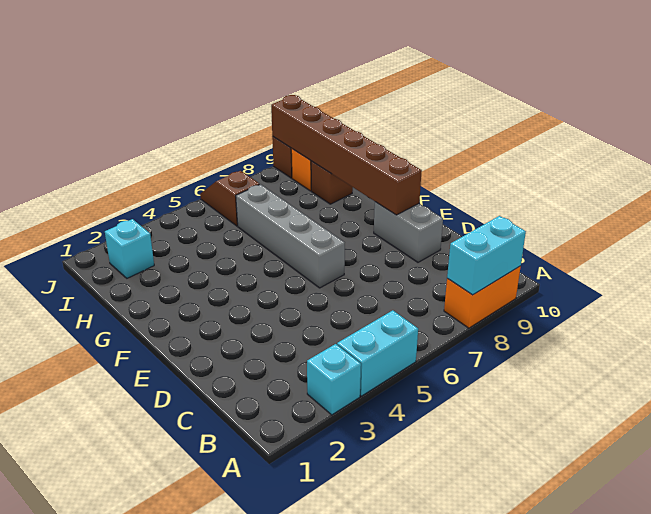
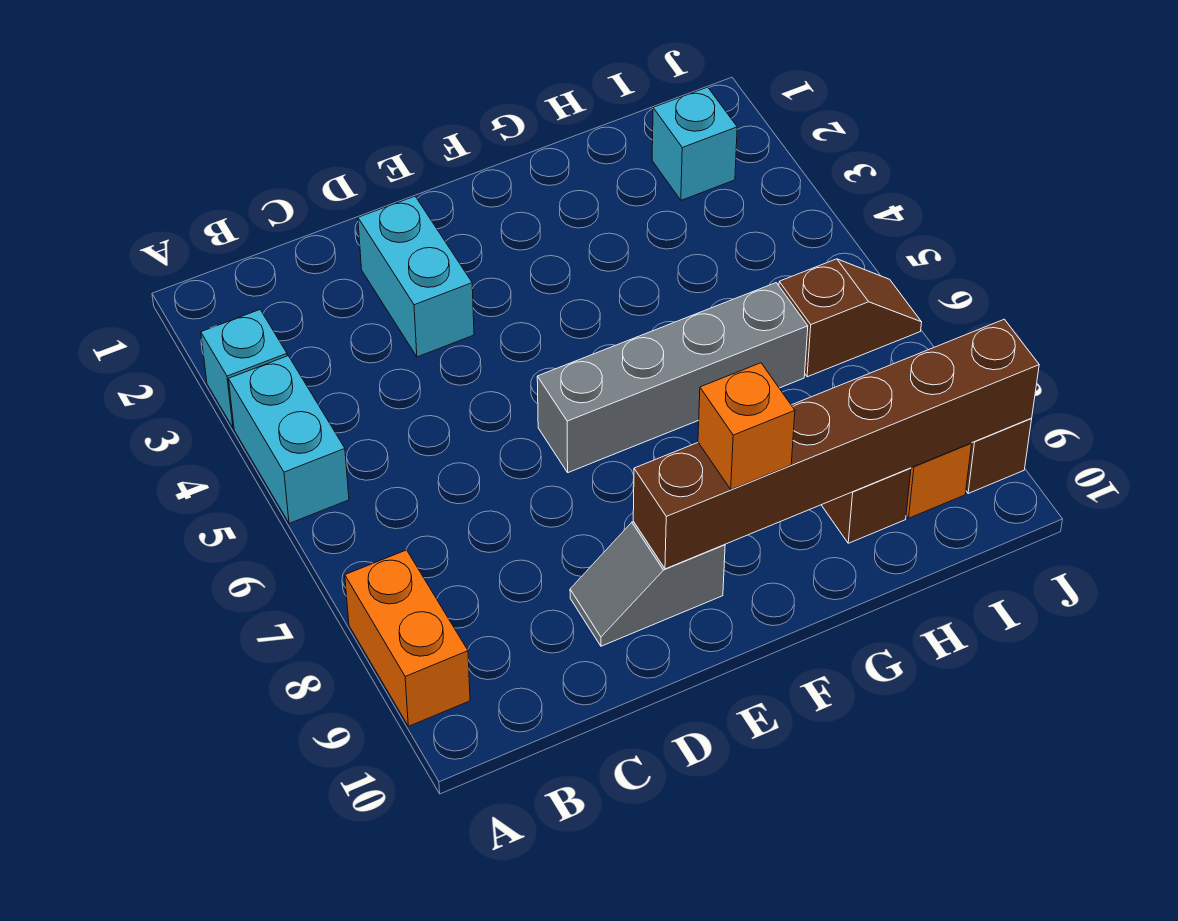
cyan brick A8:A9 level 2 -> cyan brick D2:D3 level 1
grey brick D9:E9 level 1 -> grey slope D9:E9 level 1 top E
none -> orange brick F9 level 3

